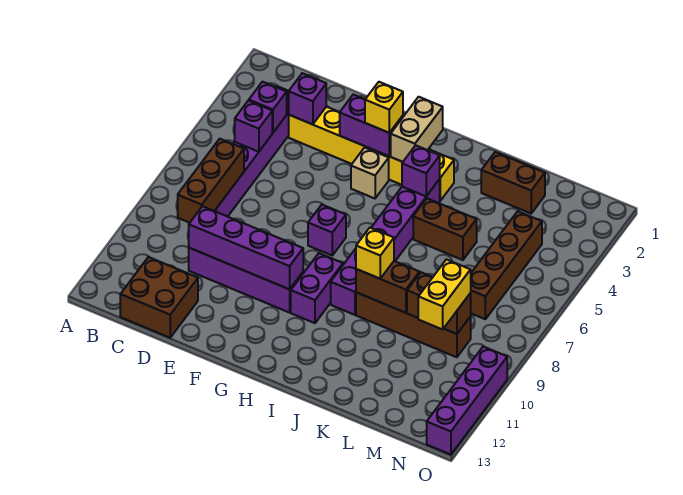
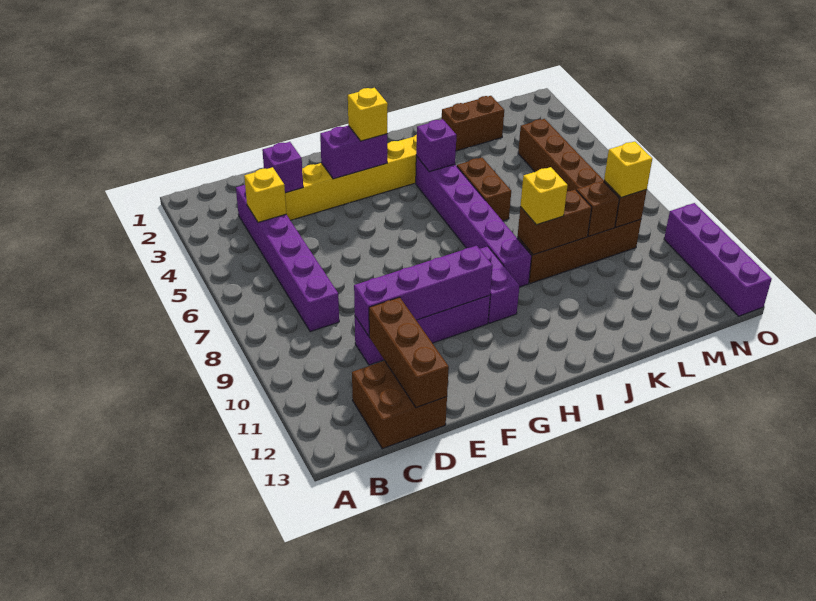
purple brick C4 level 2 -> yellow brick C4 level 2
purple brick C5 level 2 -> none
brown brick C7:C9 level 2 -> brown brick D11:D13 level 2
tan brick G4 level 1 -> none
purple brick G7 level 1 -> none
tan brick H2:H3 level 2 -> none
brown brick J5:K5 level 1 -> brown brick J5:J6 level 1
yellow brick M9:M10 level 3 -> yellow brick M9 level 3

